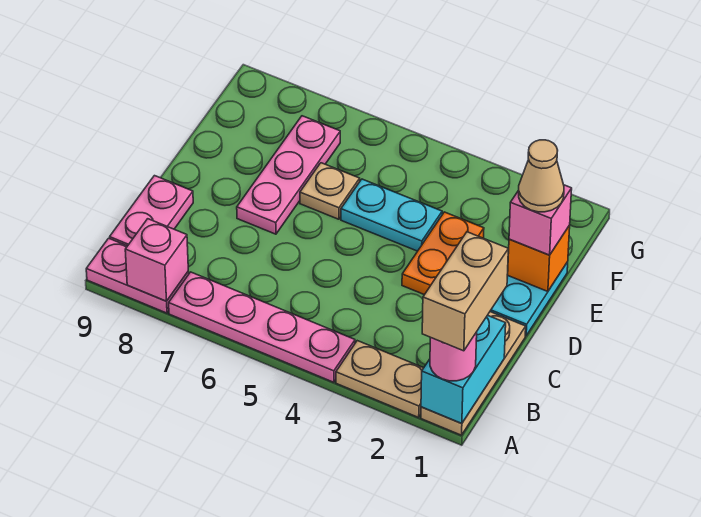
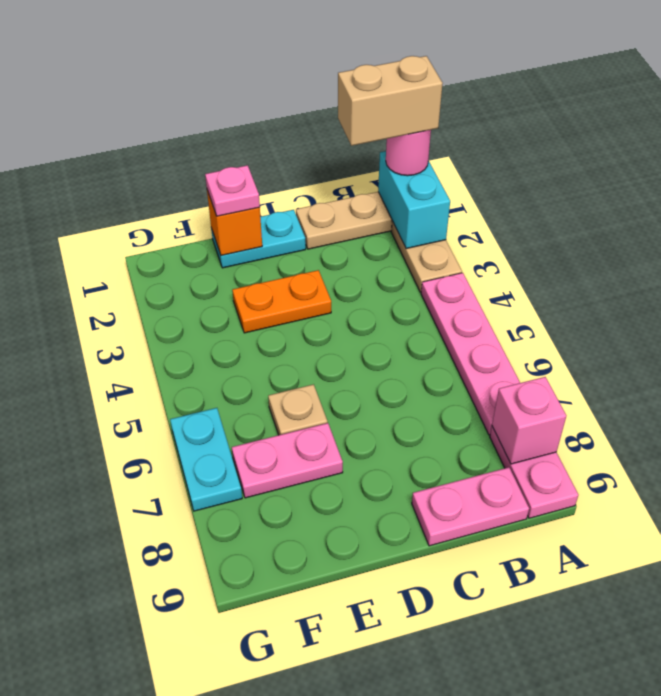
cyan brick A1:B1 level 2 -> cyan brick A1:A2 level 2
pink plate D7:F7 level 1 -> pink plate E7:F7 level 1
pink brick E1 level 3 -> pink plate E1 level 3
tan cone E1 level 4 -> none
cyan plate E4:E5 level 1 -> cyan plate G6:G7 level 1

